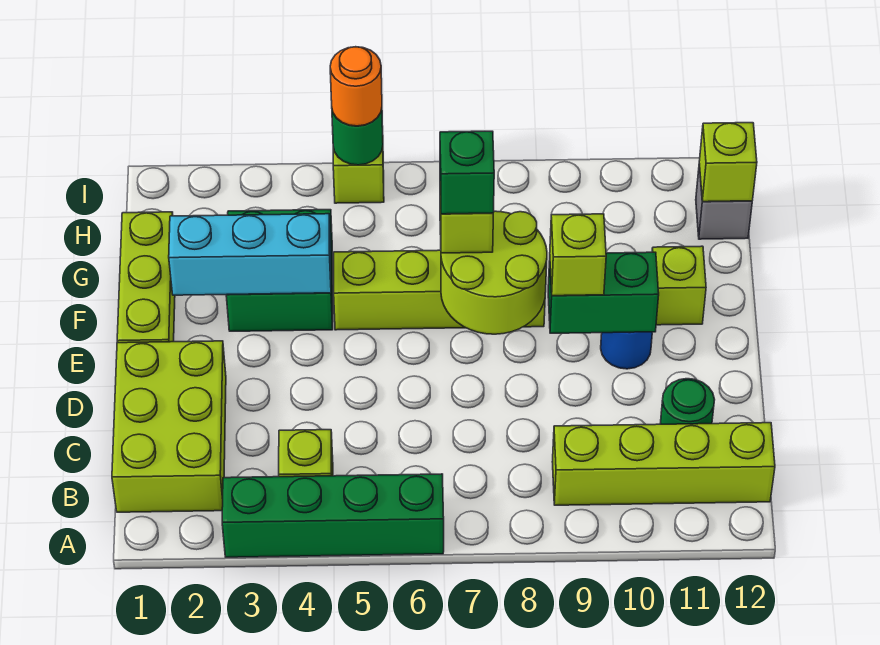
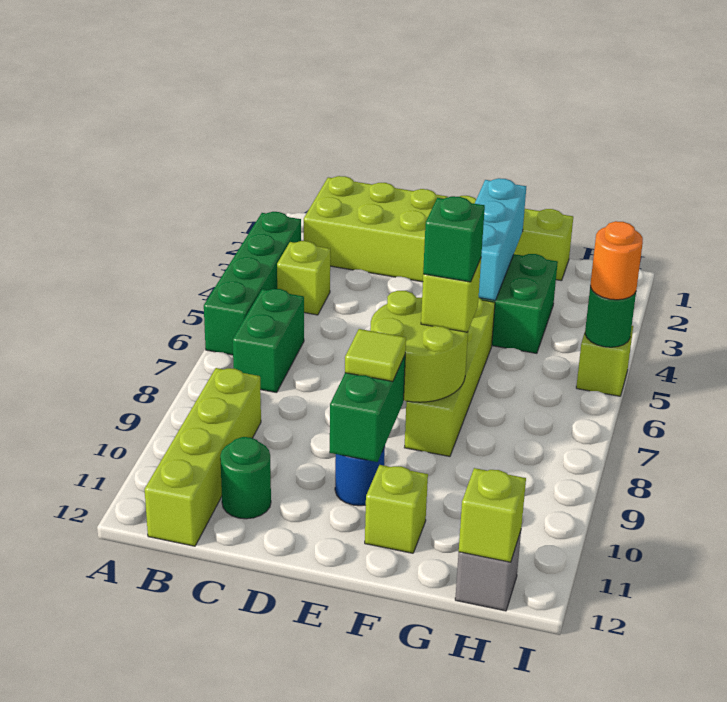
none -> green brick B6:B7 level 1
lime brick E9 level 3 -> lime tile E9 level 3

